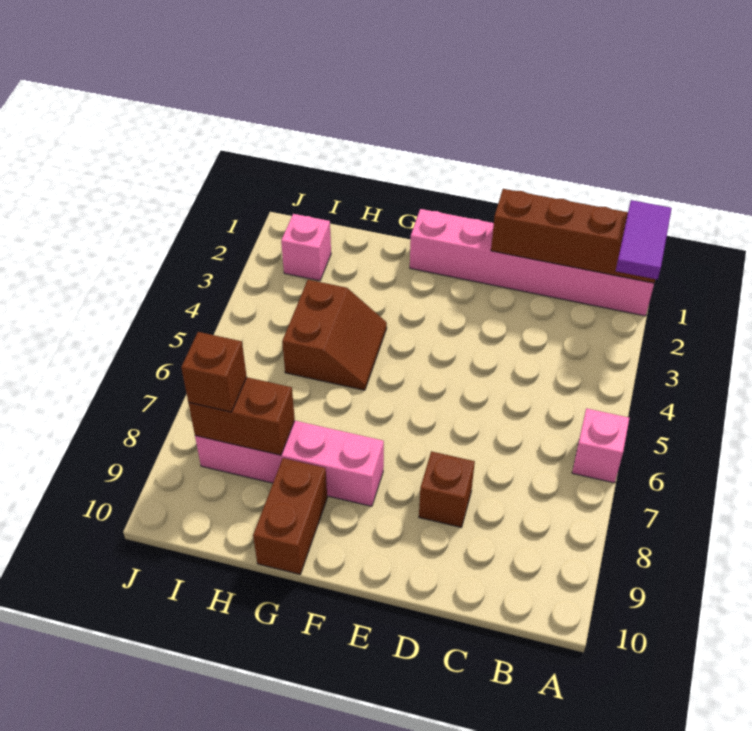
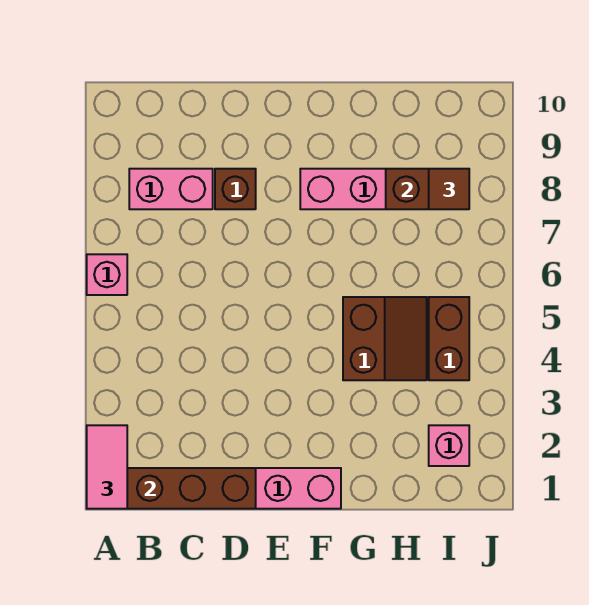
purple tile A1:A2 level 3 -> pink tile A1:A2 level 3
none -> pink brick B8:C8 level 1
brown slope G4:H5 level 1 top H -> brown slope G4:H5 level 1 top G
brown brick G9:G10 level 1 -> brown brick I4:I5 level 1
brown brick I8 level 3 -> brown tile I8 level 3

